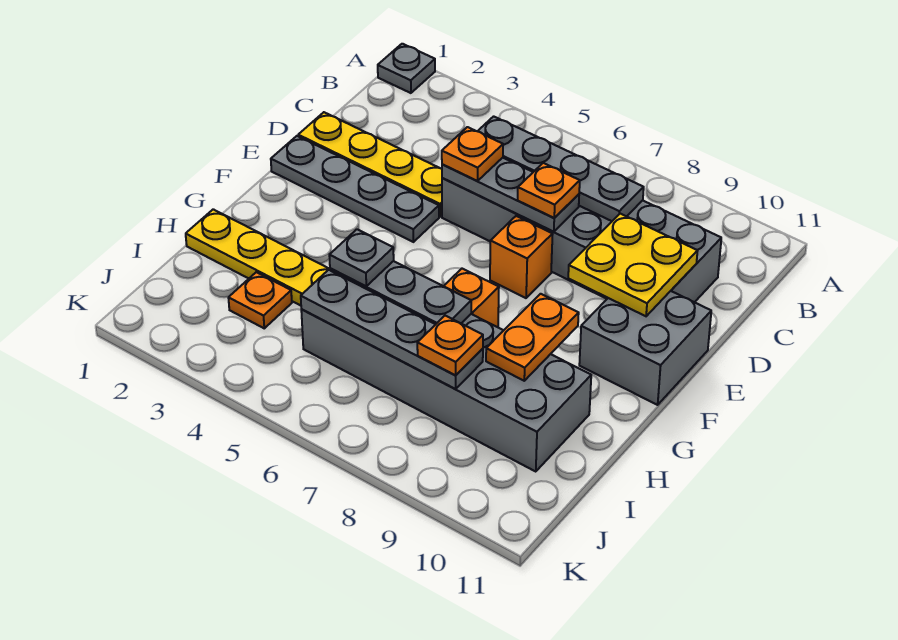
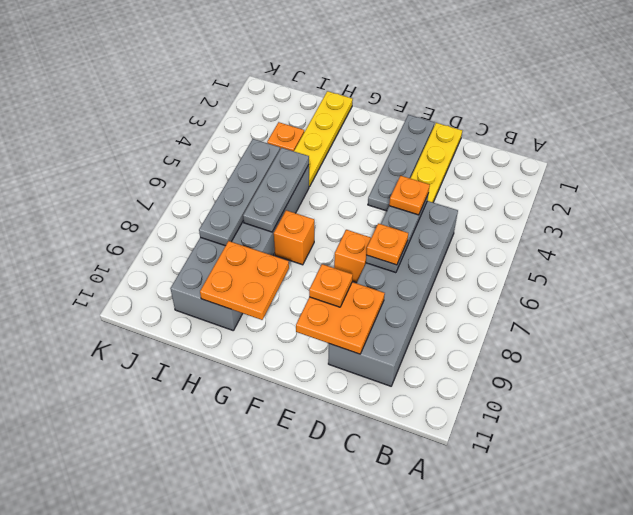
grey plate A1 level 1 -> none
grey plate C5:C8 level 2 -> none
yellow plate D9:E10 level 2 -> orange plate D9:E10 level 2
grey brick E10:F11 level 1 -> none
orange plate G9:H9 level 2 -> orange plate G9:H10 level 2
grey plate H5 level 3 -> none
orange plate I8 level 3 -> orange plate E9 level 3

